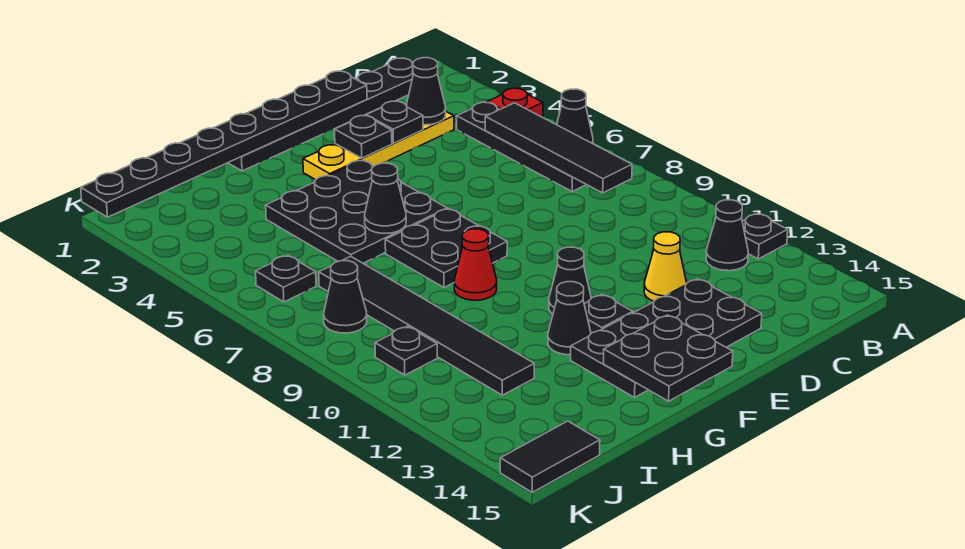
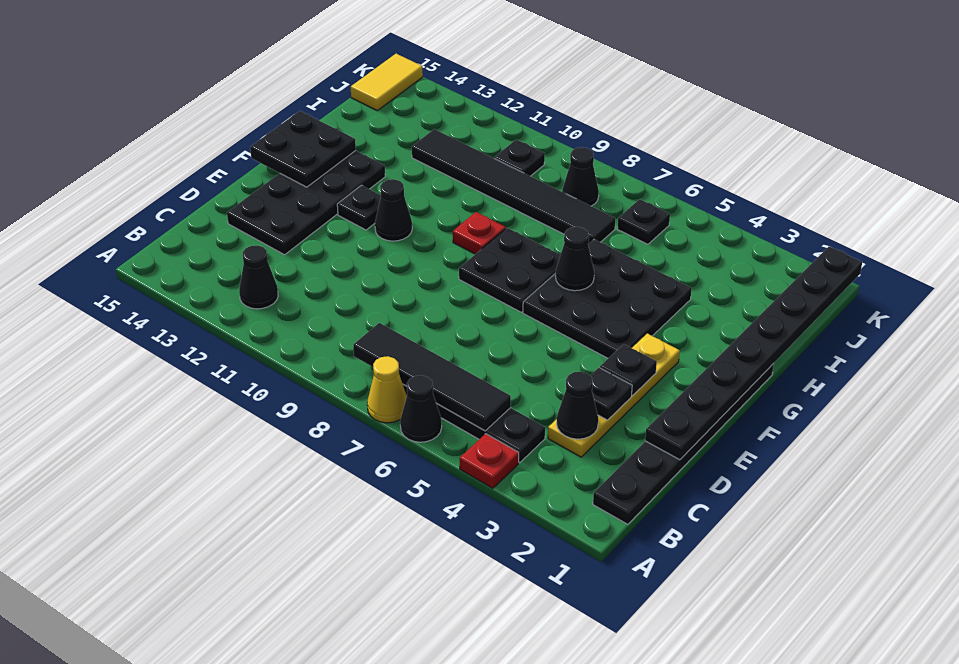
black plate A12 level 1 -> none
yellow cone D12 level 1 -> yellow cone A7 level 1
red cone G9 level 1 -> red plate G9 level 1
black cone G12 level 1 -> none
black tile J15:K15 level 1 -> yellow tile J15:K15 level 1

